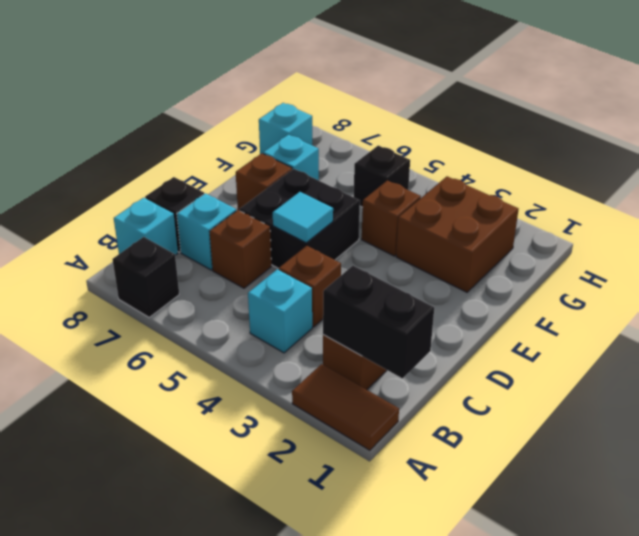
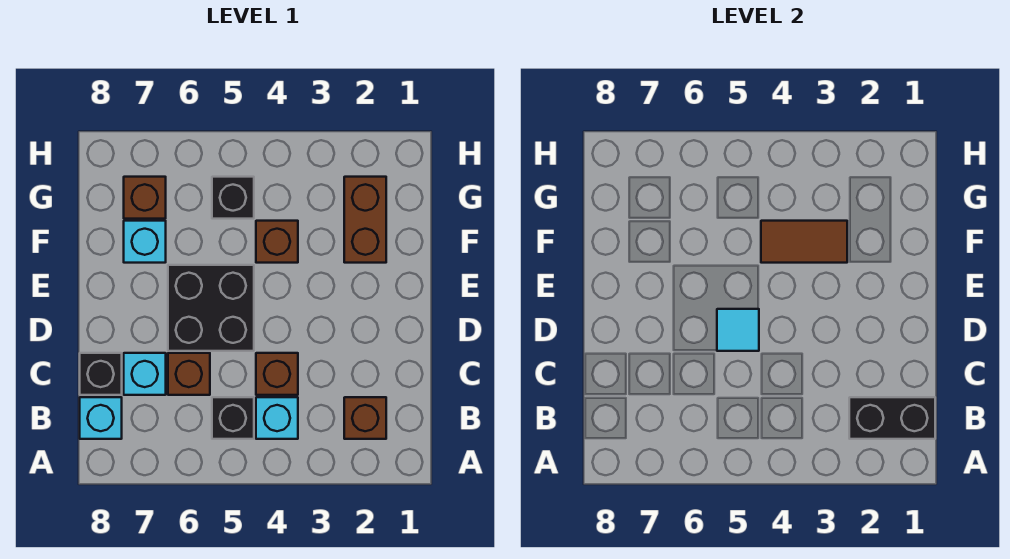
brown tile A1:A2 level 1 -> brown tile F3:F4 level 2
black brick A7 level 1 -> black brick B5 level 1
brown brick E7 level 1 -> brown brick G7 level 1
brown brick F2:G3 level 1 -> brown brick F2:G2 level 1
cyan brick G8 level 1 -> none

